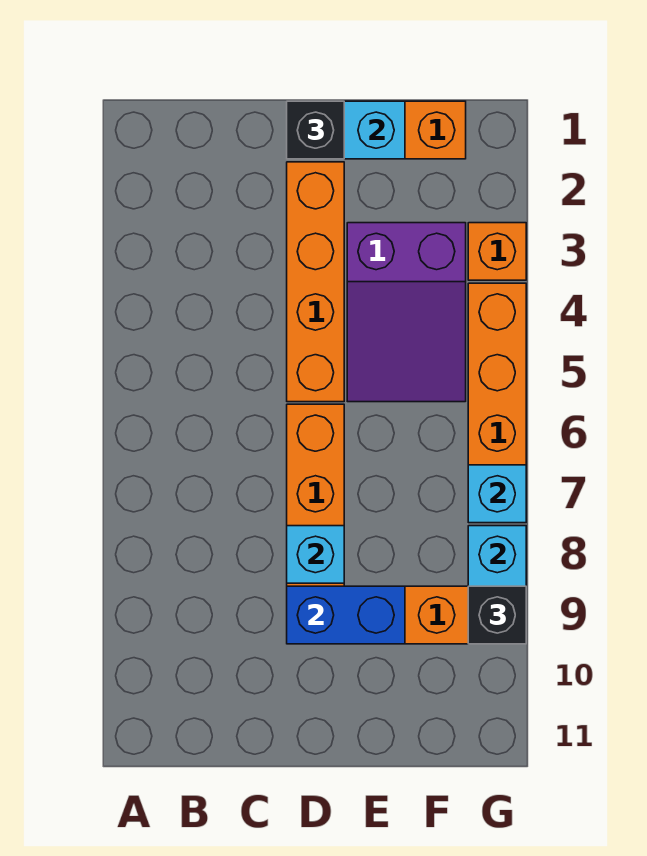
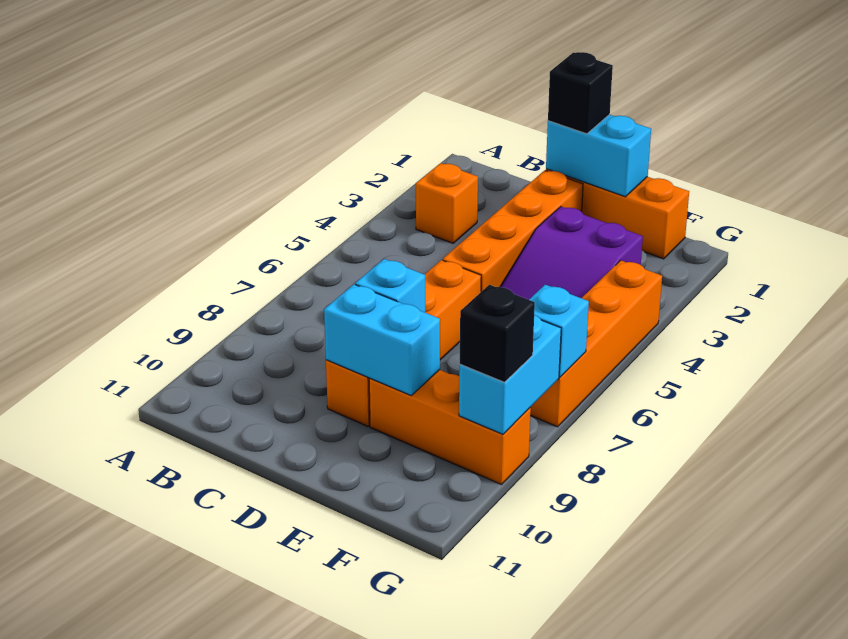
blue brick D9:E9 level 2 -> cyan brick D9:E9 level 2
orange brick G3 level 1 -> orange brick B3 level 1

